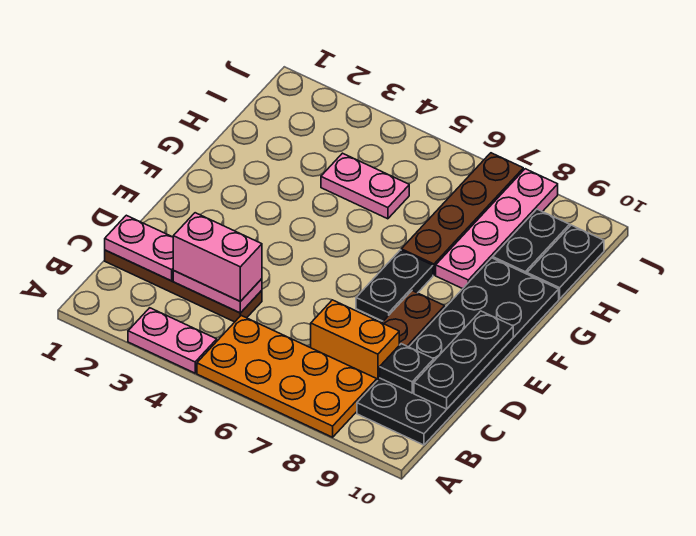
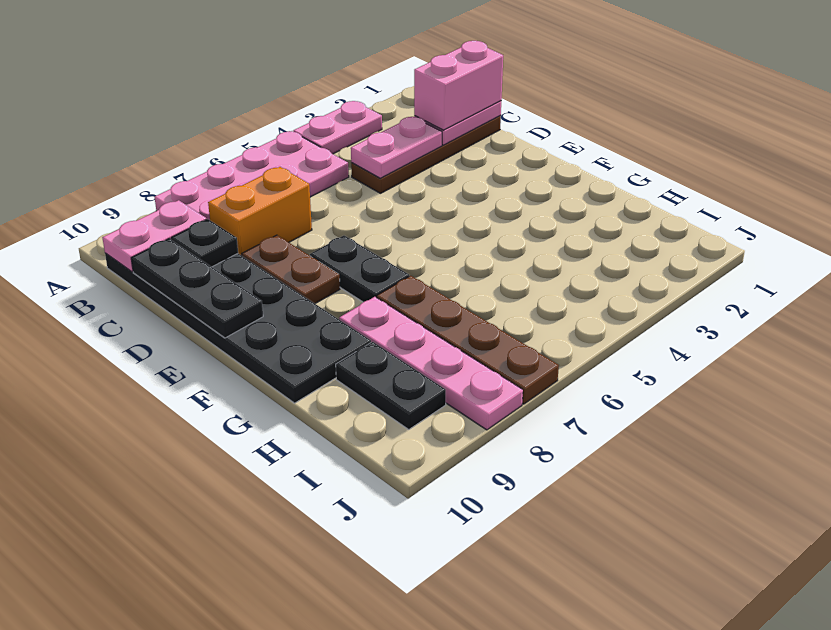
orange plate A5:B8 level 1 -> pink plate A5:B8 level 1
pink brick C3:C4 level 3 -> pink brick C1:C2 level 3
pink plate H4:H5 level 1 -> pink plate B9:B10 level 2
black plate H10:I10 level 1 -> none

